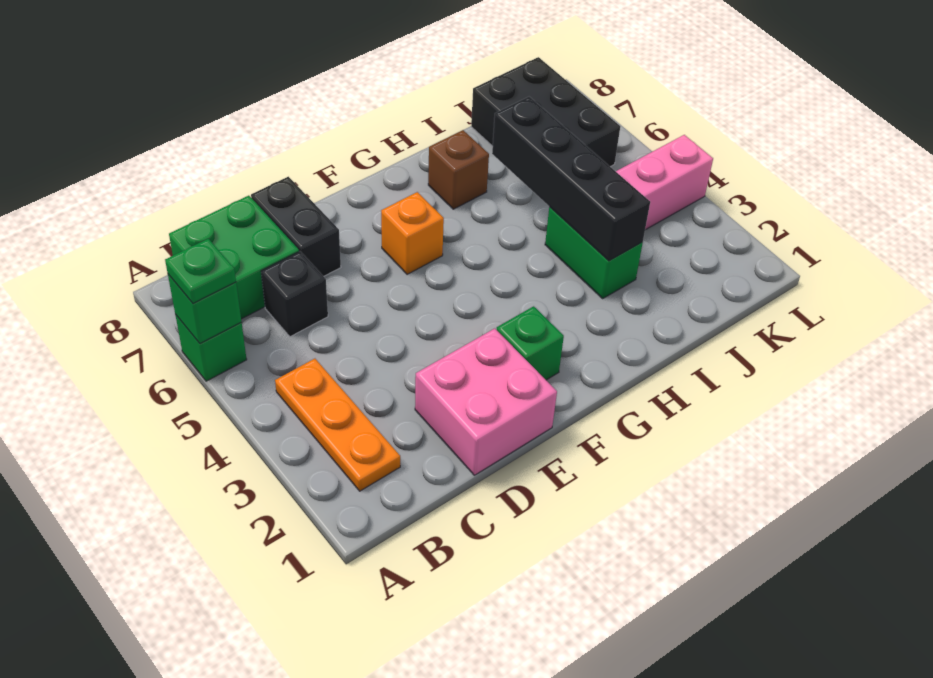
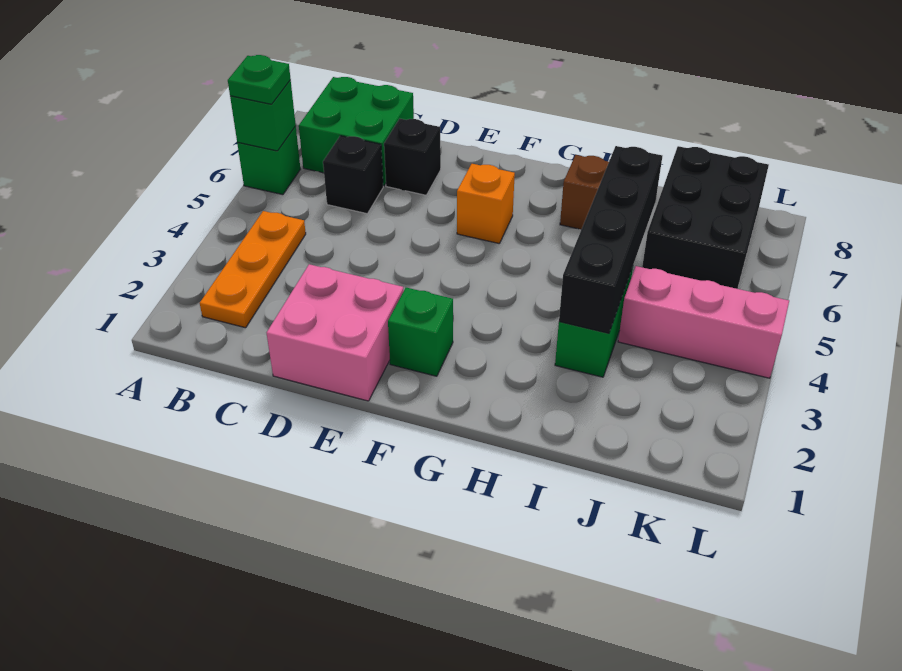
black brick D7:D8 level 1 -> black brick D7 level 1

